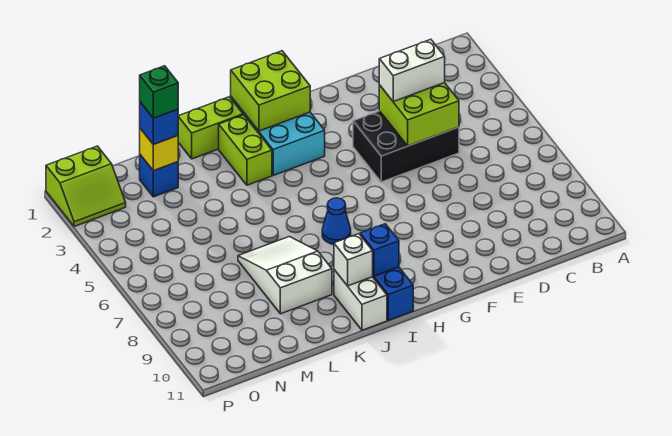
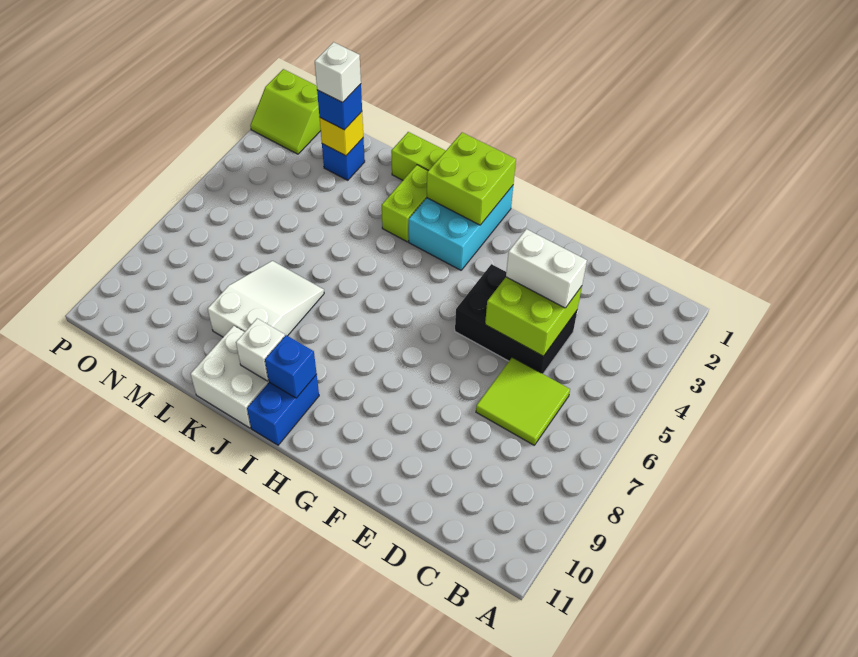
none -> lime tile C6:D7 level 1
blue cone I7 level 1 -> none
white brick J10:J11 level 1 -> white brick J10:K11 level 1
green brick M2 level 4 -> white brick M2 level 4

